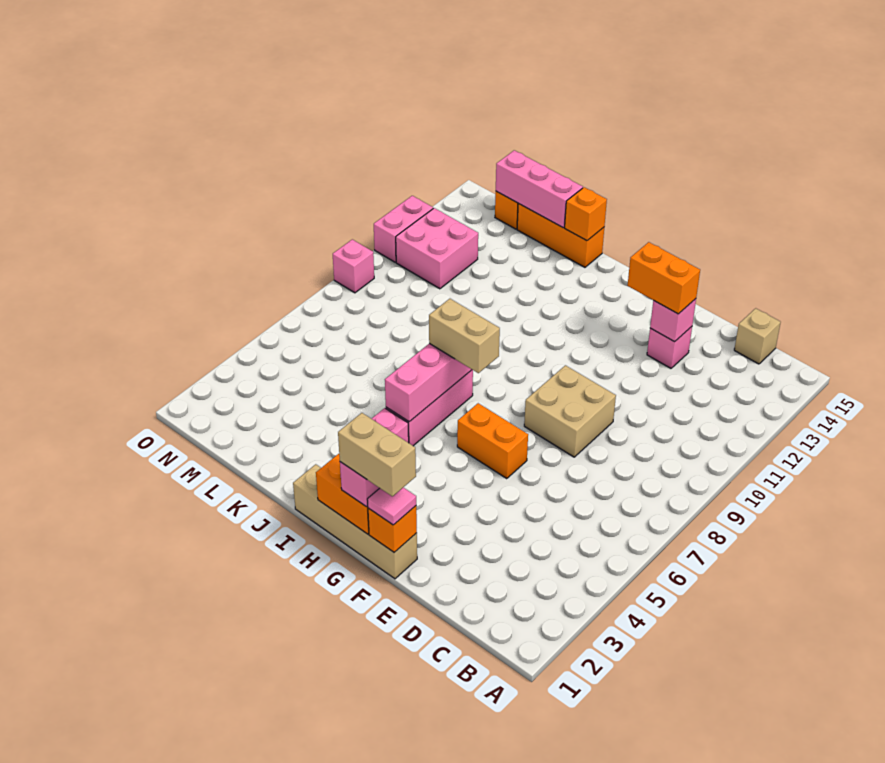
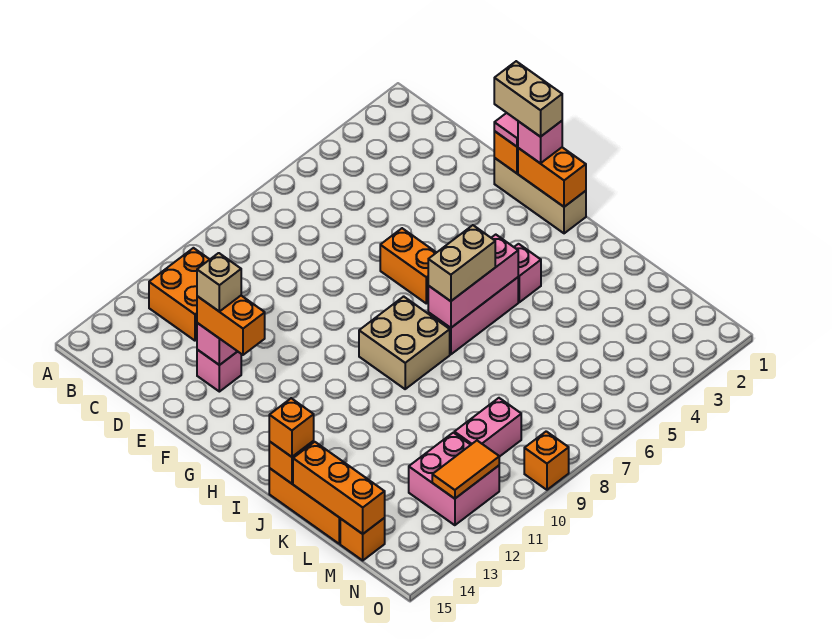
none -> orange brick B11:C12 level 1
tan brick C15 level 1 -> tan brick E13 level 4
tan brick E8:F9 level 1 -> tan brick H8:I9 level 1
tan brick F1:I1 level 1 -> tan brick F1:H1 level 1
tan brick H7:I7 level 3 -> tan brick I6:I7 level 3
none -> orange brick J15 level 3
pink brick K15:M15 level 2 -> orange brick K15:M15 level 2
none -> orange tile N11:N12 level 2
pink brick O9 level 1 -> orange brick O9 level 1
pink brick O11:O12 level 1 -> pink brick M9:M10 level 1

